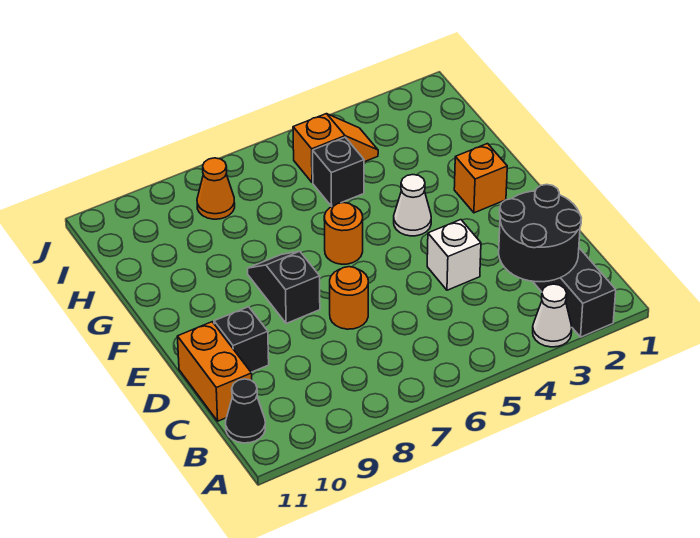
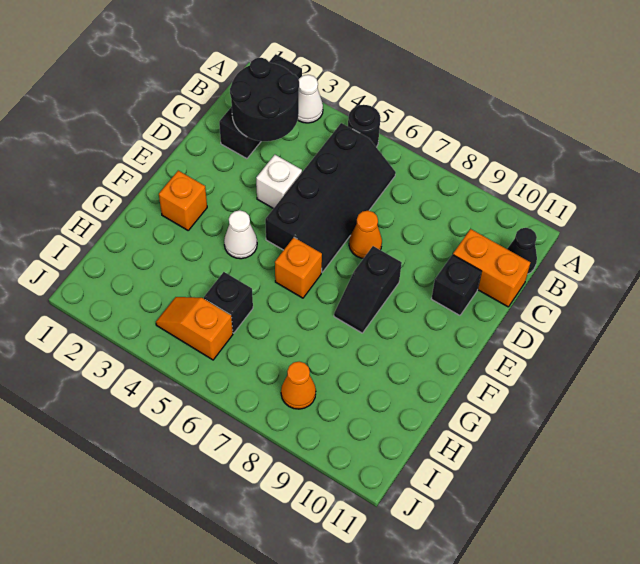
none -> black round brick A5 level 1
none -> black slope B5:E6 level 1 top 5
orange brick C11:D11 level 1 -> orange brick C10:C11 level 1
orange round brick D7 level 1 -> orange cone D7 level 1
orange round brick F6 level 1 -> orange brick F6 level 1

